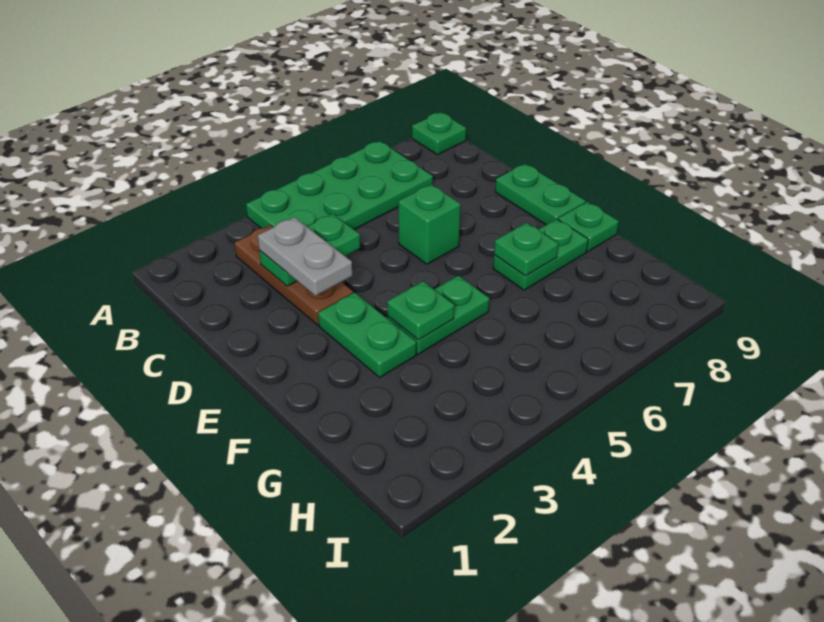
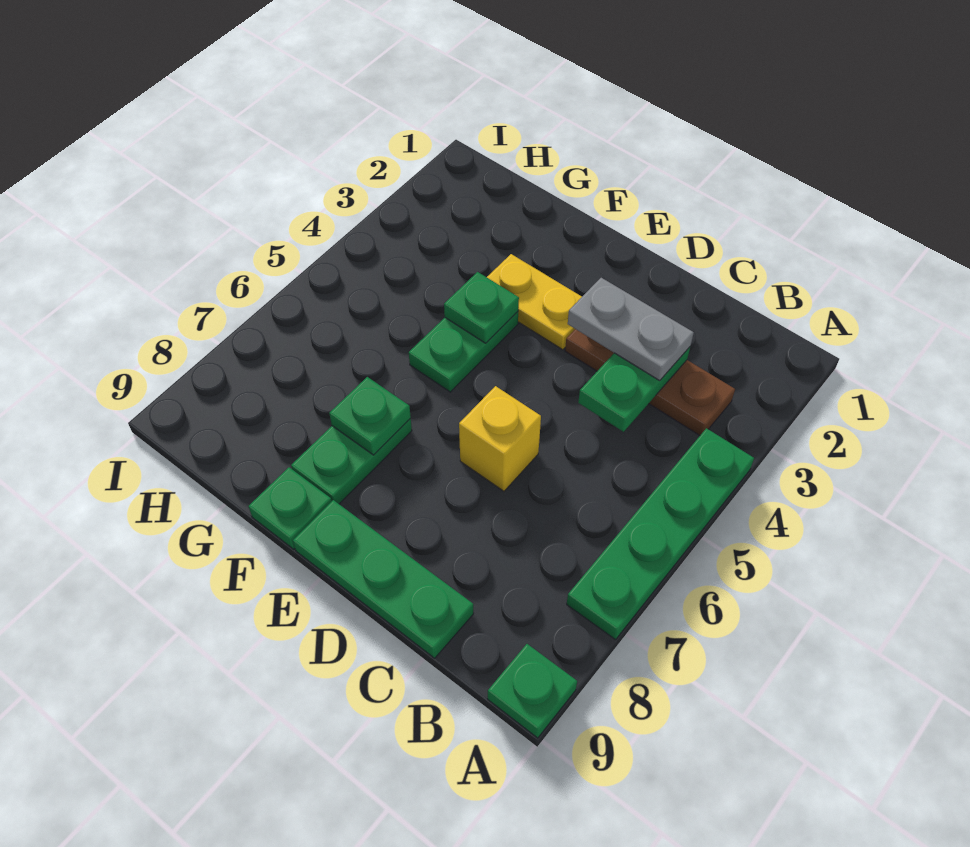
green plate A4:B7 level 1 -> green plate A4:A7 level 1
green brick D6 level 1 -> yellow brick D6 level 1
green plate D9:E9 level 1 -> green plate C9:E9 level 1
green plate E3:F3 level 1 -> yellow plate E3:F3 level 1

